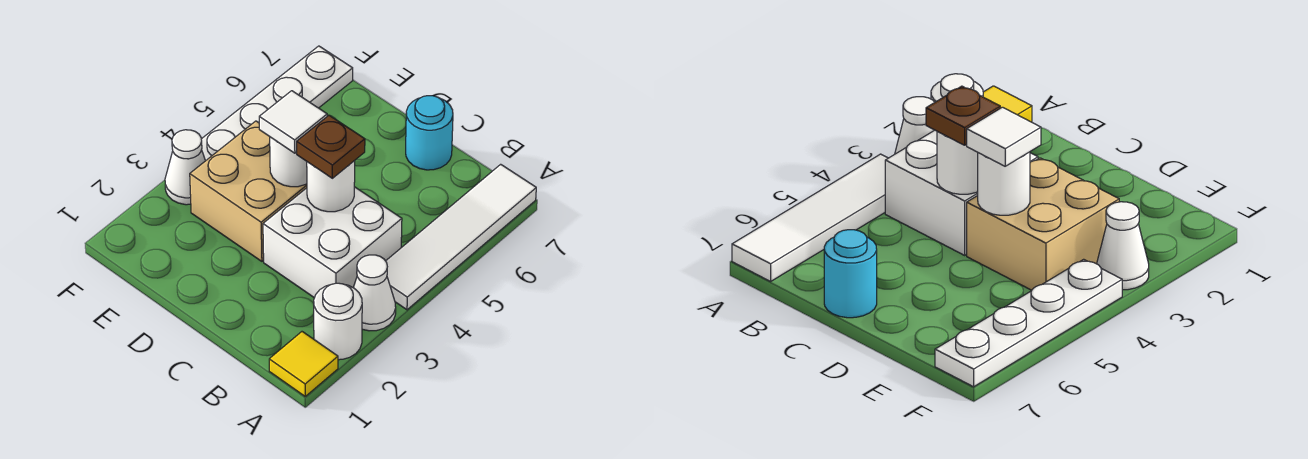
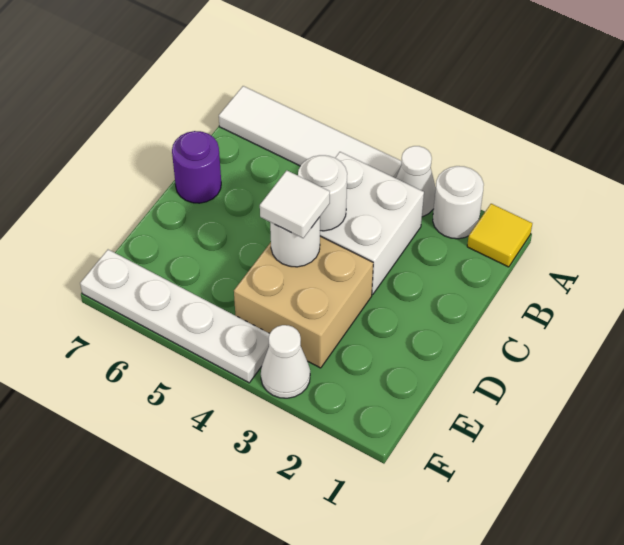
brown plate C4 level 3 -> none
cyan round brick C7 level 1 -> purple round brick C7 level 1

